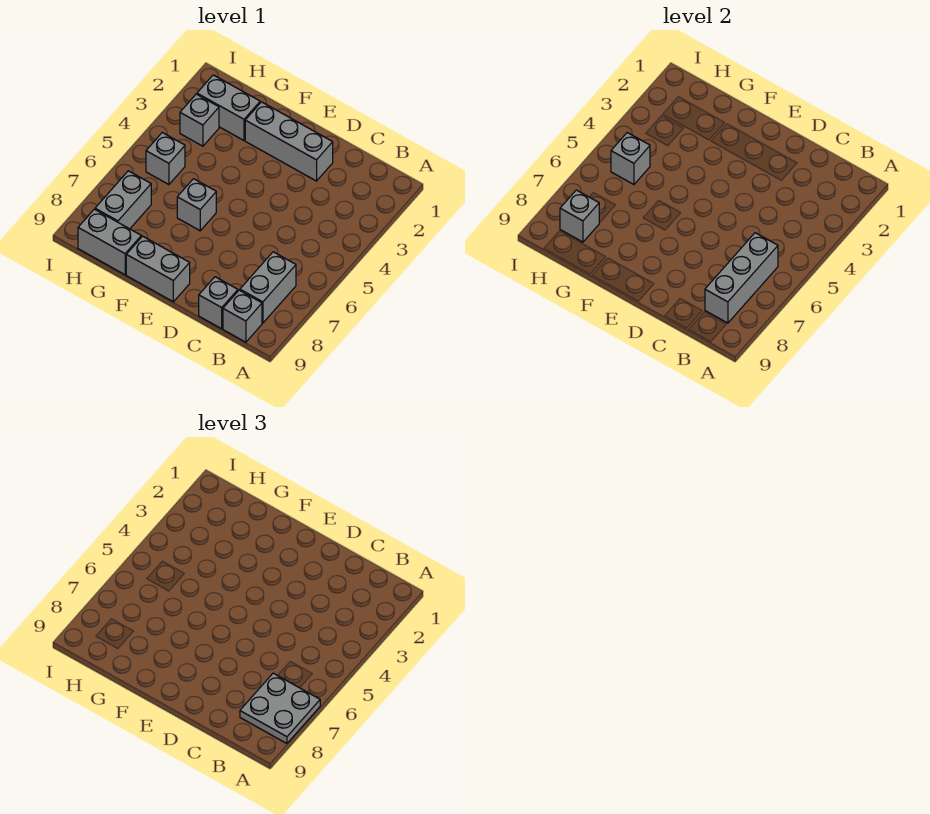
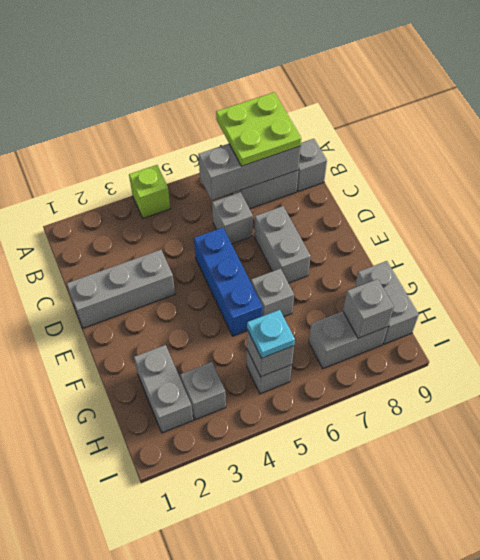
none -> lime brick A4 level 1
grey plate A7:B8 level 3 -> lime plate A7:B8 level 3
grey brick C9 level 1 -> grey brick C6 level 1
grey brick D2:F2 level 1 -> grey brick D1:D3 level 1
none -> blue brick D5:F5 level 1
grey brick E9:F9 level 1 -> grey brick D7:E7 level 1
none -> cyan plate H5 level 3

